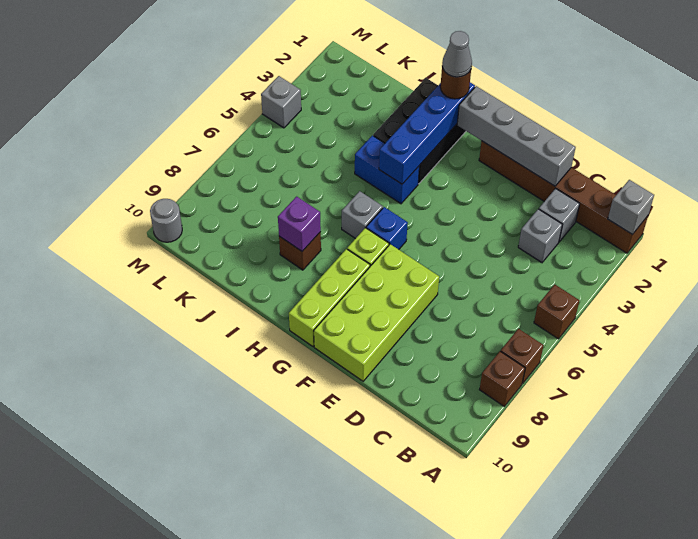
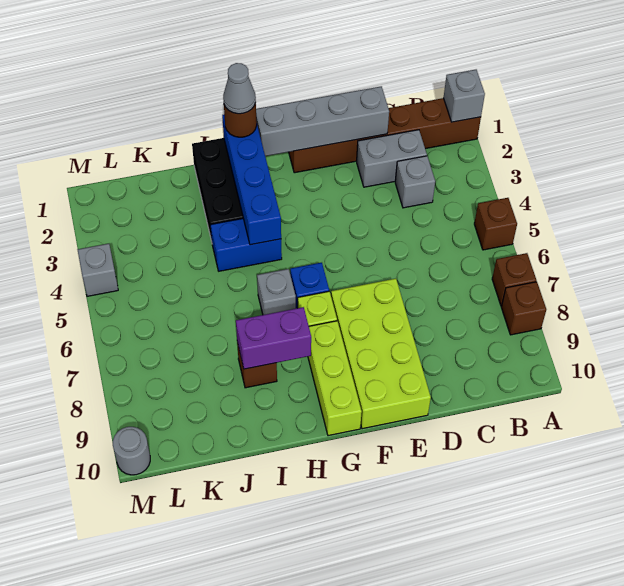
grey brick C2 level 1 -> grey brick C2:D2 level 1
purple brick I8 level 2 -> purple brick H8:I8 level 2

